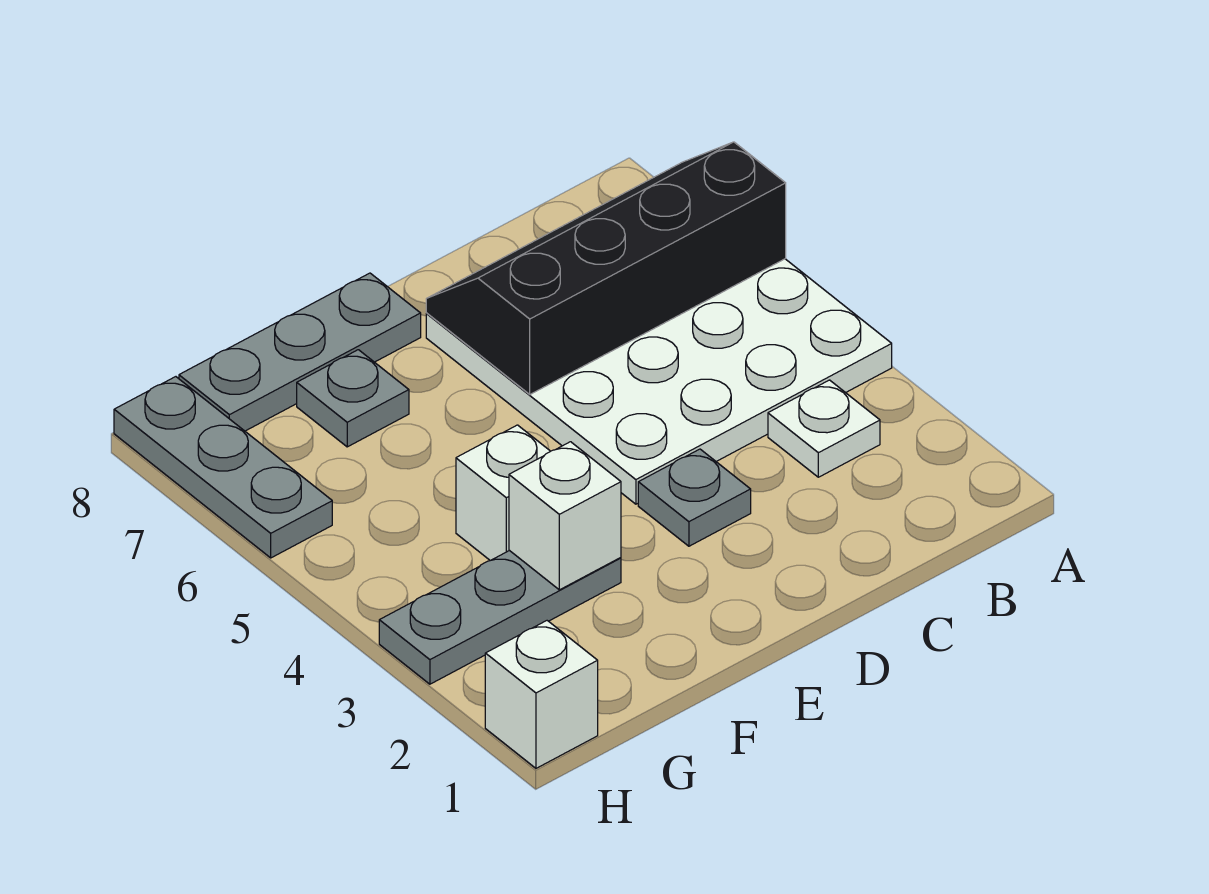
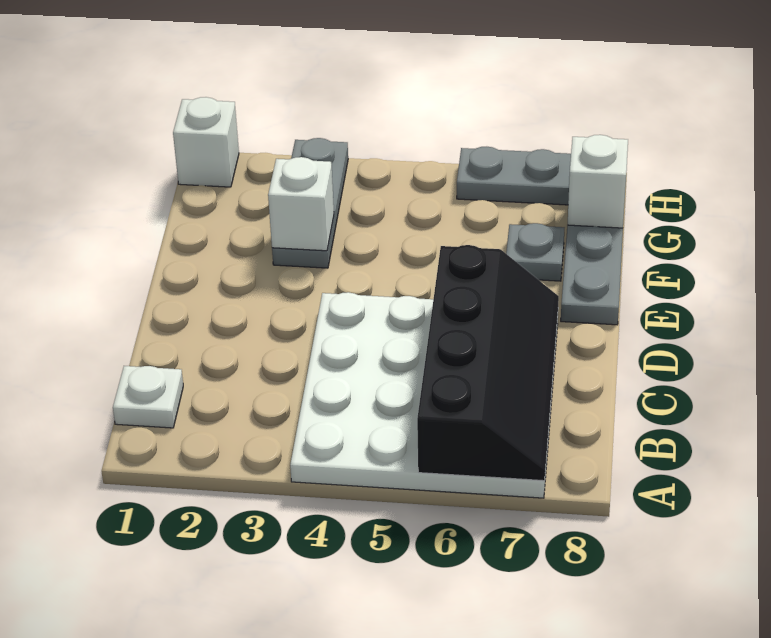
white plate B3 level 1 -> white plate B1 level 1
grey plate D3 level 1 -> none
white brick F4 level 1 -> white brick G8 level 2

